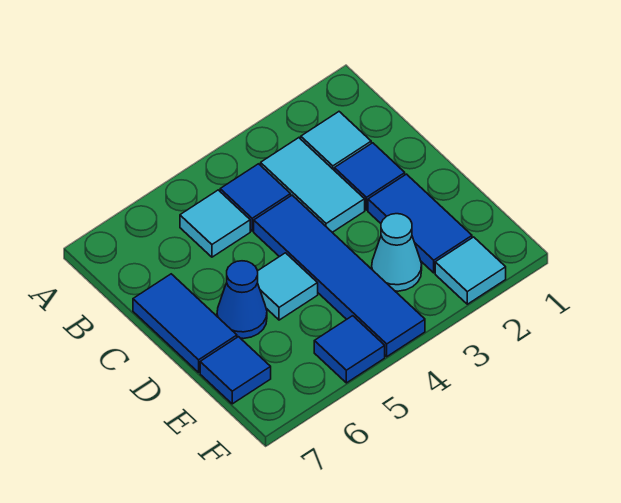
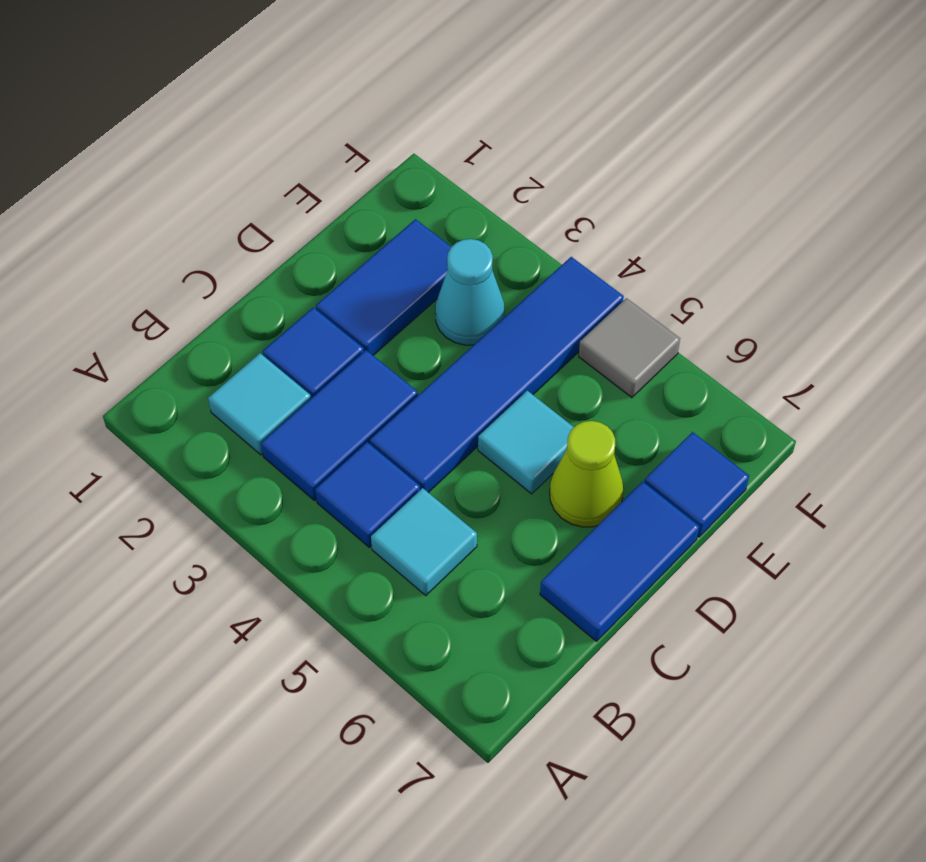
cyan tile B3:C3 level 1 -> blue tile B3:C3 level 1
blue cone D6 level 1 -> lime cone D6 level 1
cyan tile F2 level 1 -> none
blue tile F5 level 1 -> grey tile F5 level 1

